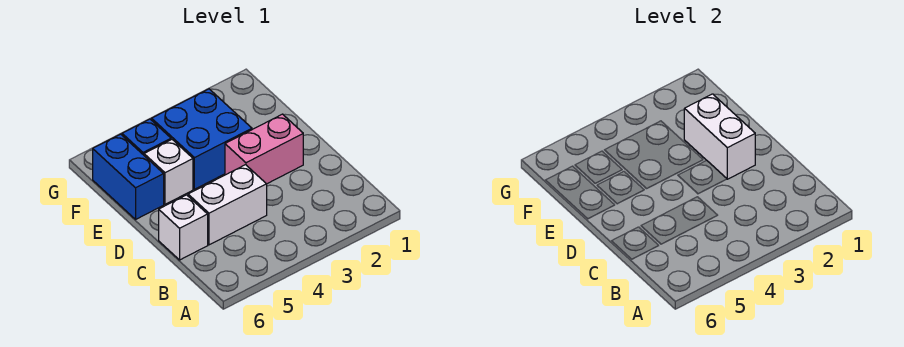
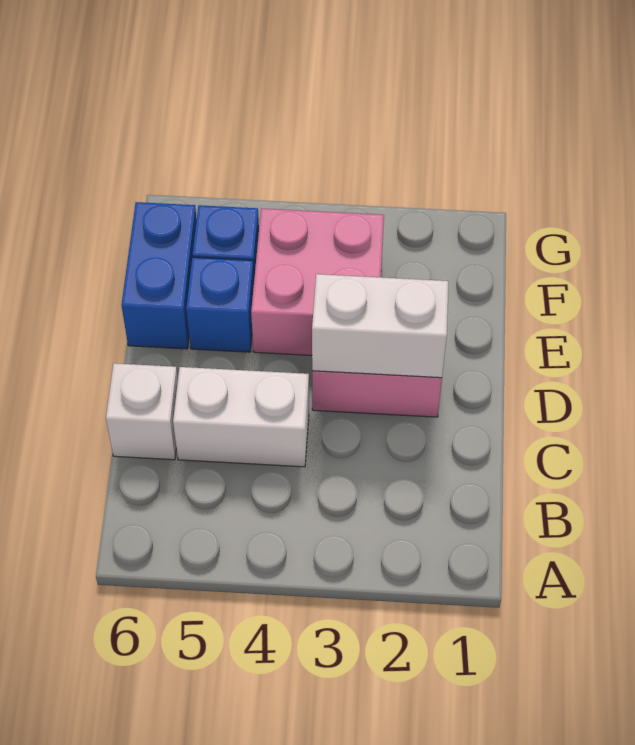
white brick D2:E2 level 2 -> white brick D2:D3 level 2
blue brick E3:F4 level 1 -> pink brick E3:F4 level 1
white brick E5 level 1 -> blue brick E5 level 1

